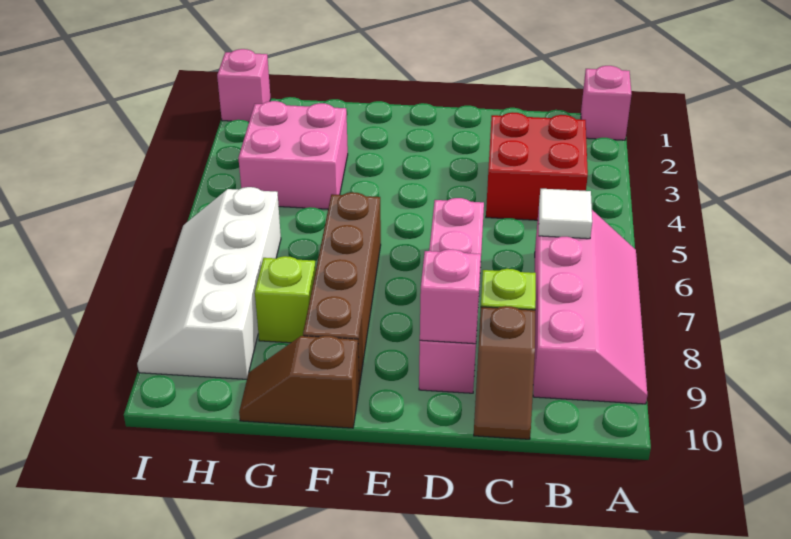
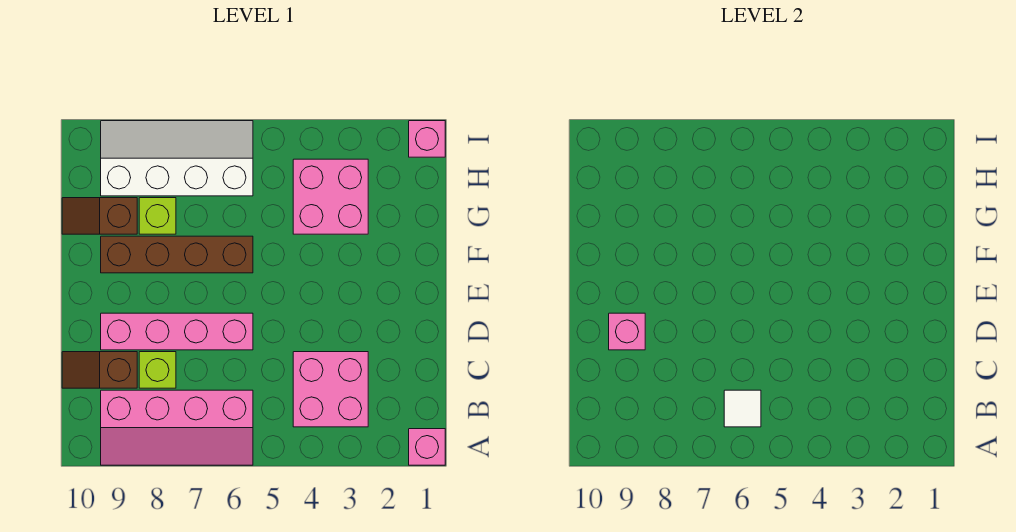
red brick B3:C4 level 1 -> pink brick B3:C4 level 1
brown slope F10:G10 level 1 top F -> brown slope G9:G10 level 1 top 9

